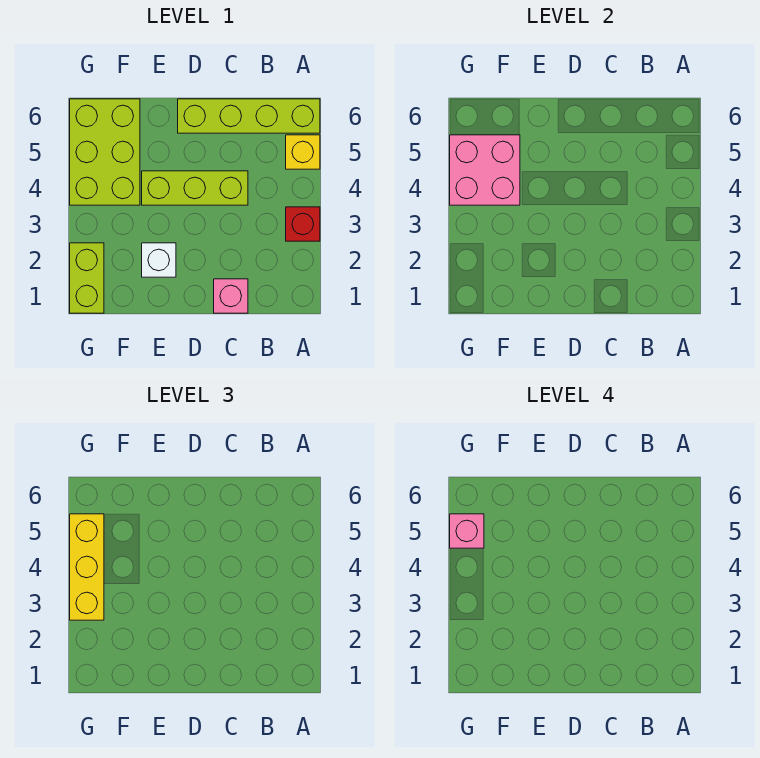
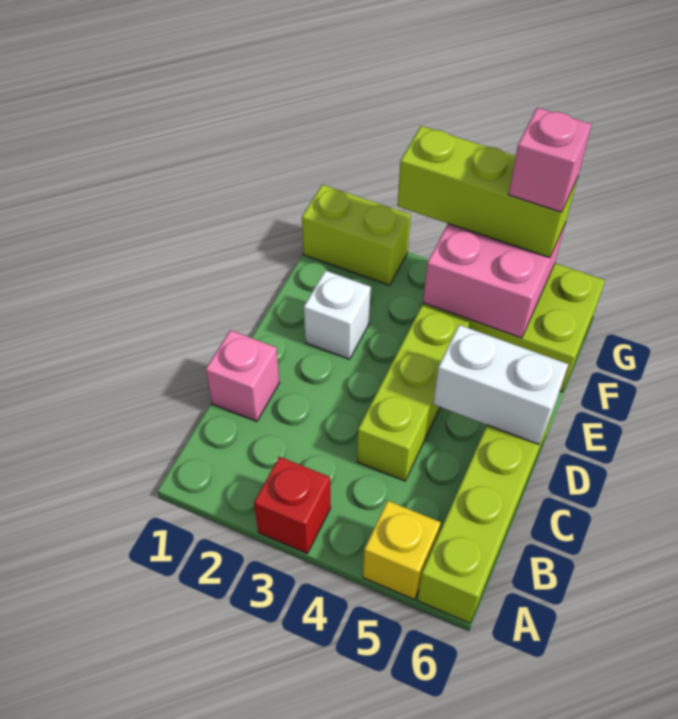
none -> white brick D5:D6 level 2
yellow brick G3:G5 level 3 -> lime brick G3:G5 level 3

